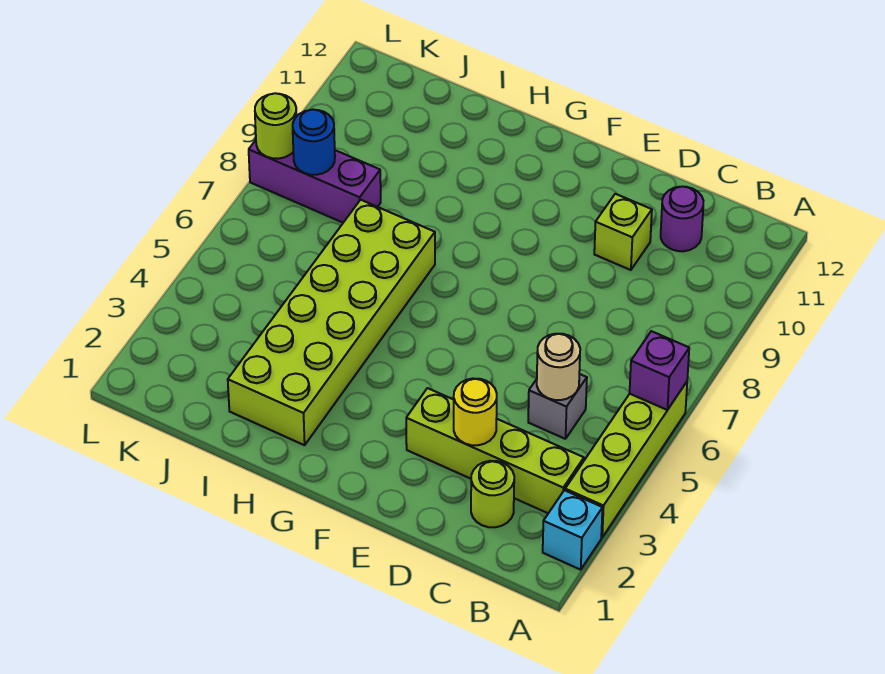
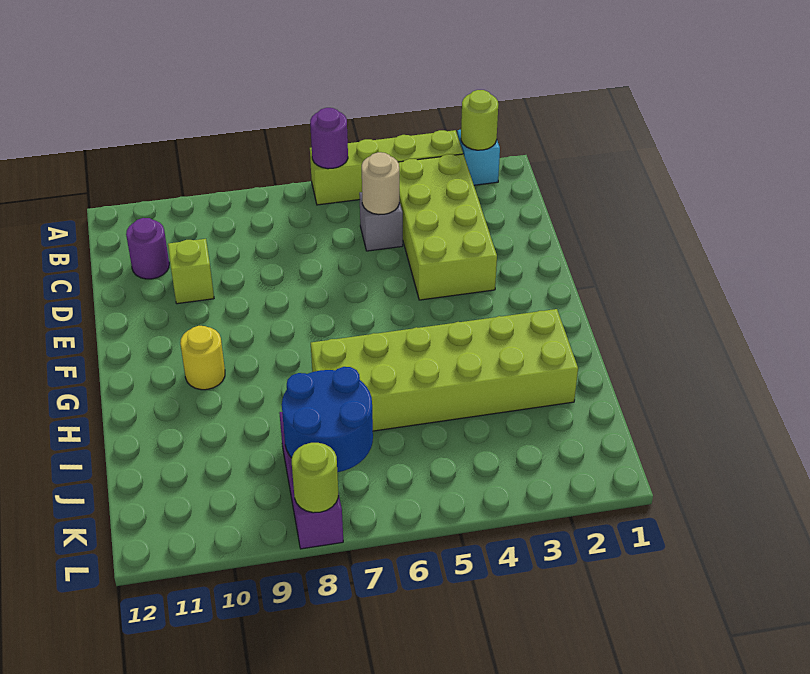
purple brick A6 level 2 -> purple round brick A6 level 2
lime brick B3:E3 level 1 -> lime brick B3:E4 level 1
lime round brick C2 level 1 -> lime round brick A2 level 2
yellow round brick D3 level 2 -> yellow round brick G10 level 1
blue round brick K8 level 2 -> blue round brick J7:K8 level 2

